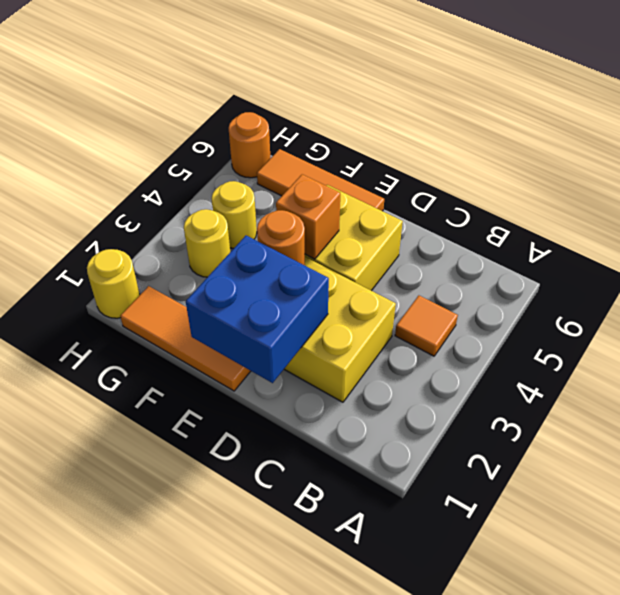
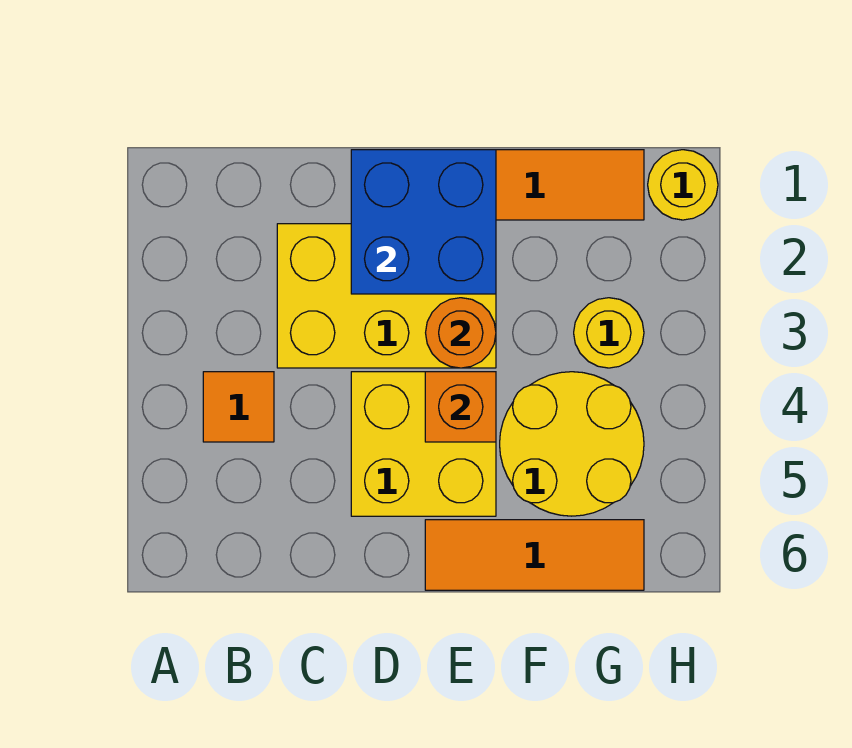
yellow round brick G4 level 1 -> yellow round brick F4:G5 level 1
orange round brick H6 level 1 -> none

